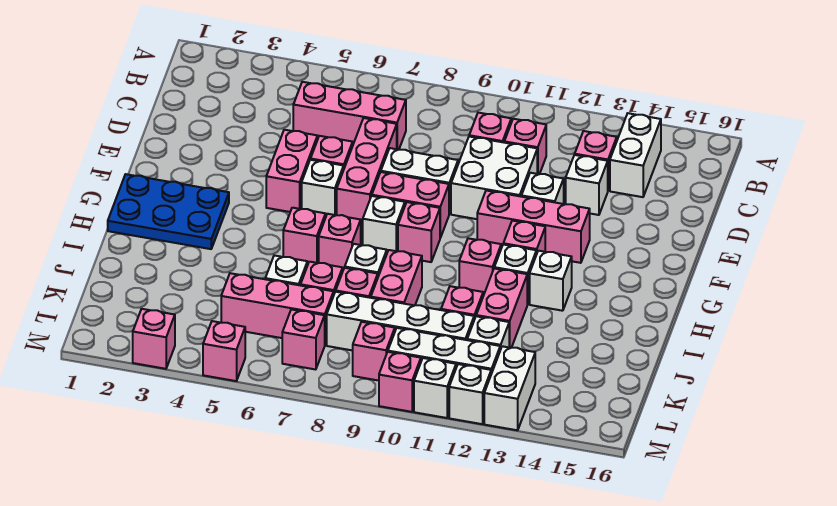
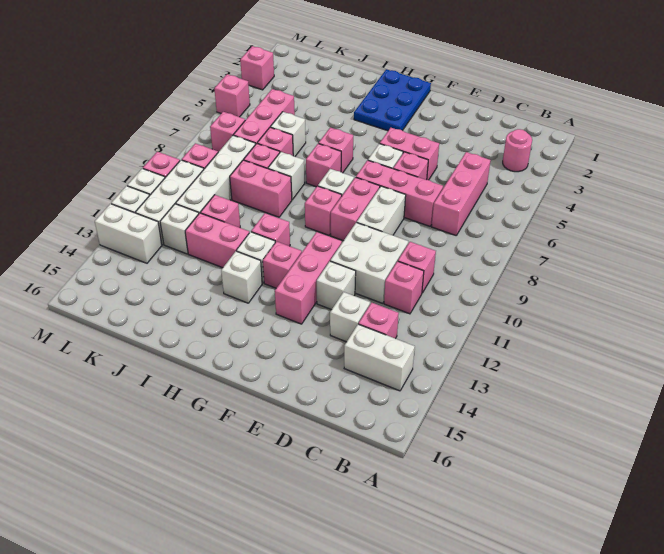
none -> pink round brick B3 level 1

